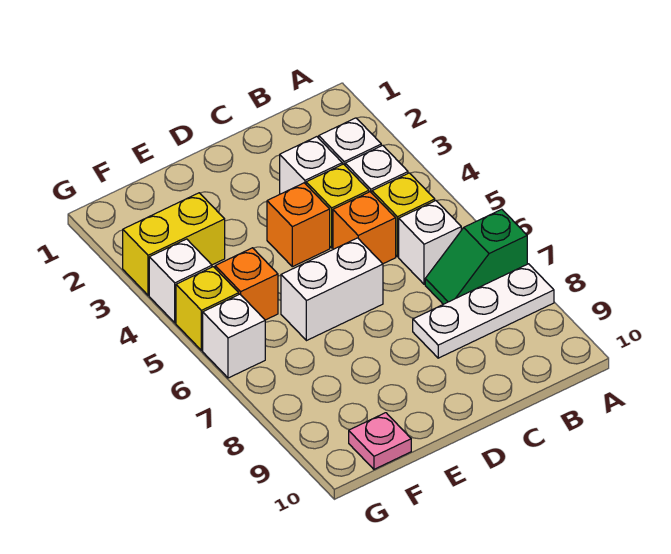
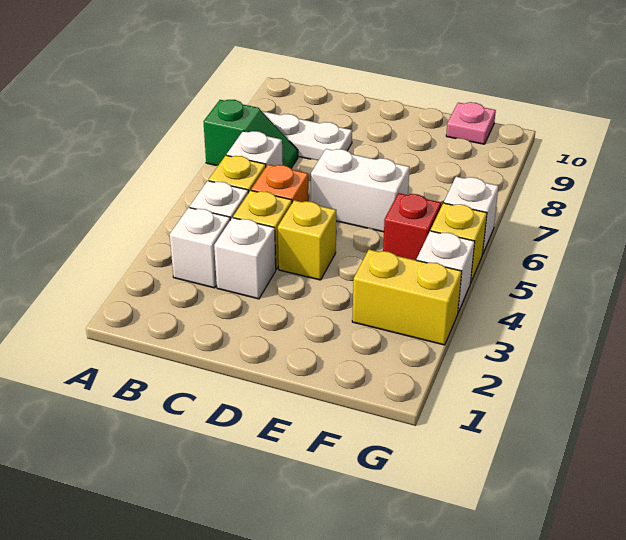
orange brick D4 level 1 -> yellow brick D4 level 1
orange brick F5 level 1 -> red brick F5 level 1

